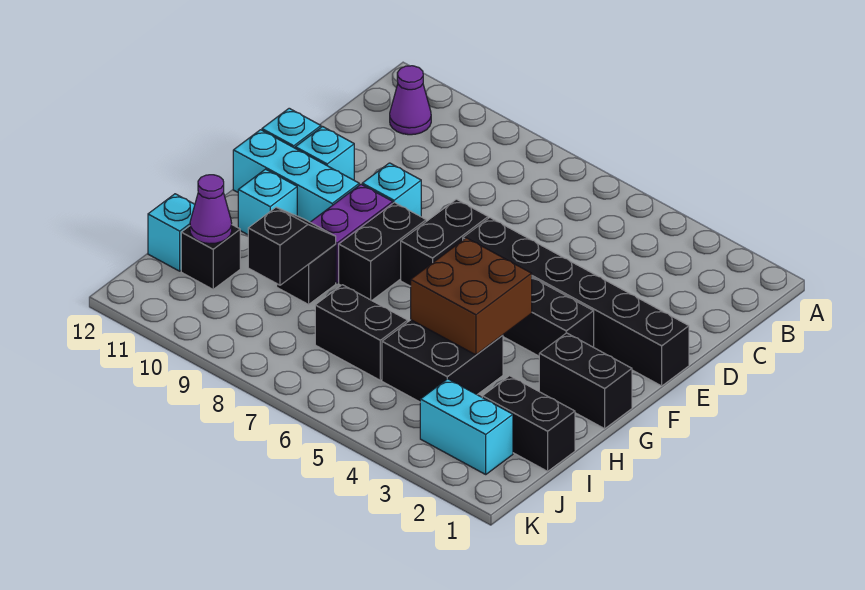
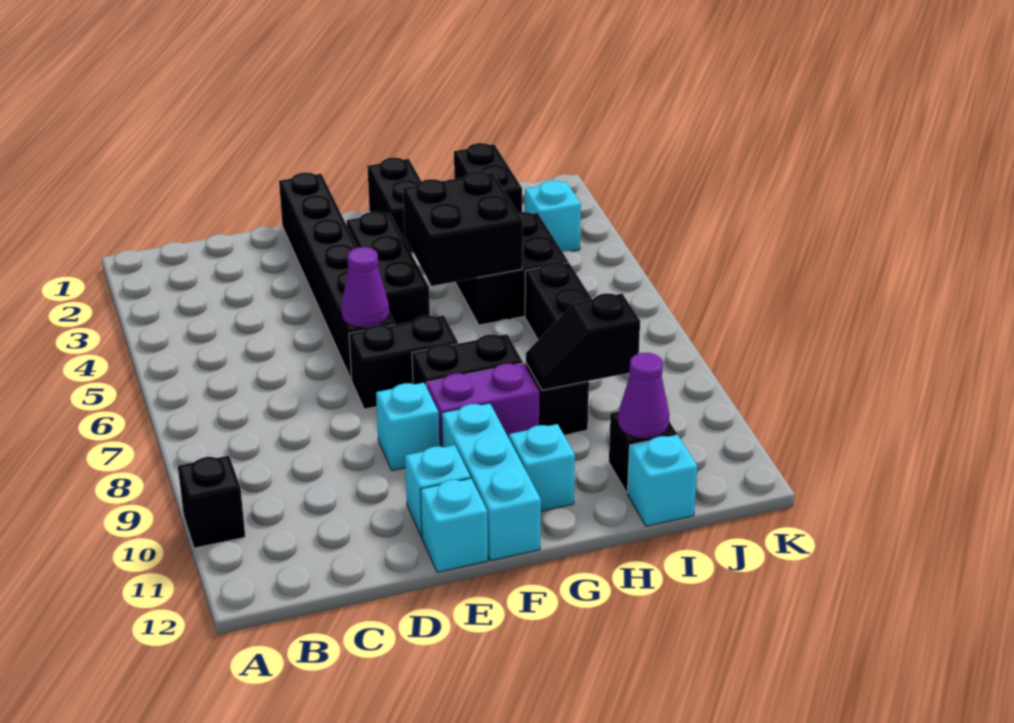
none -> black brick A10 level 1
purple cone B11 level 1 -> purple cone E6 level 2
brown brick G4:H5 level 2 -> black brick G4:H5 level 2
cyan brick J2:J3 level 1 -> cyan brick J3 level 1

